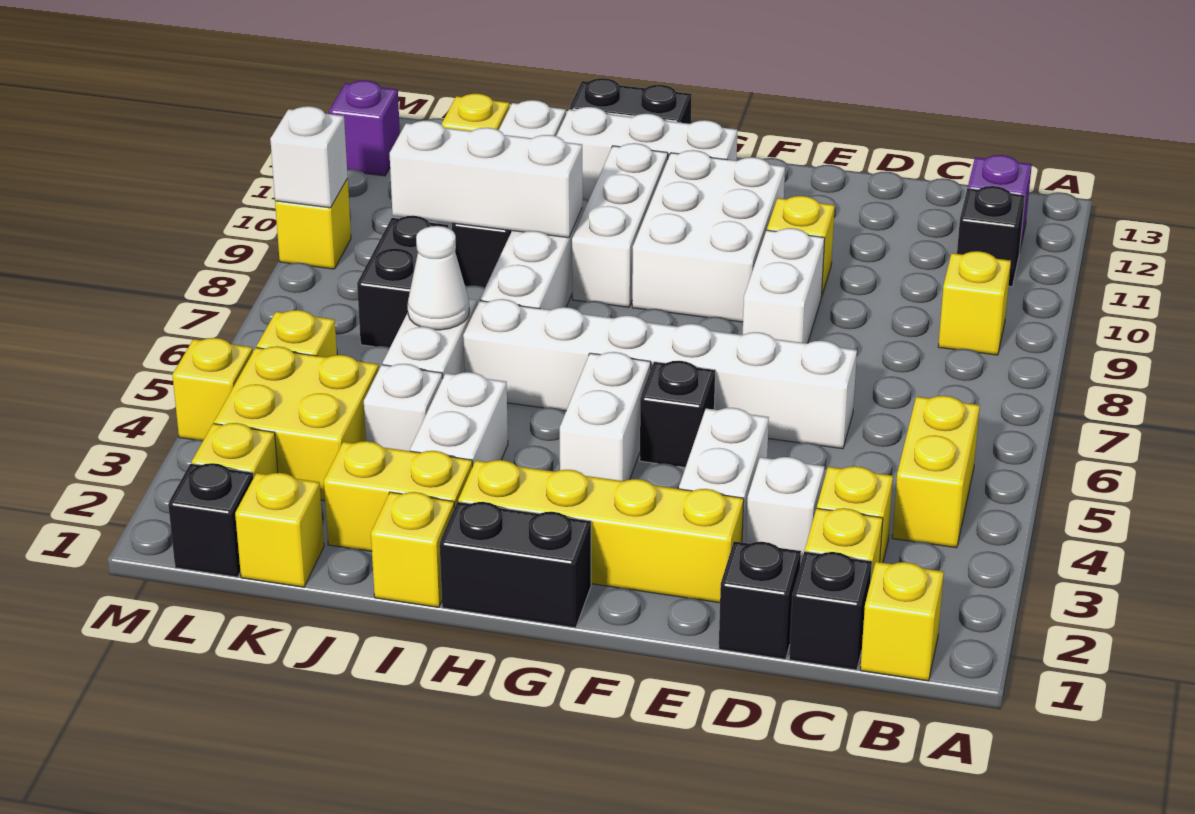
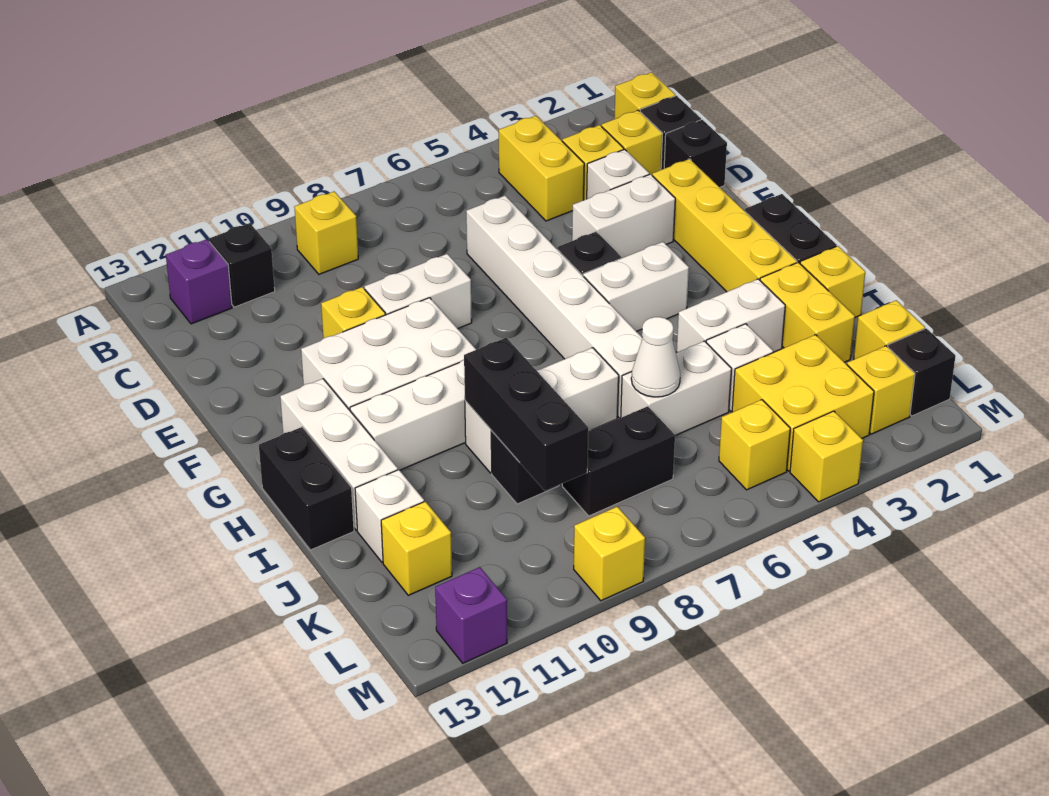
yellow brick B4:B5 level 1 -> yellow brick B4:C4 level 1
white brick I9:K9 level 2 -> black brick I9:K9 level 2
white brick M9 level 2 -> none

